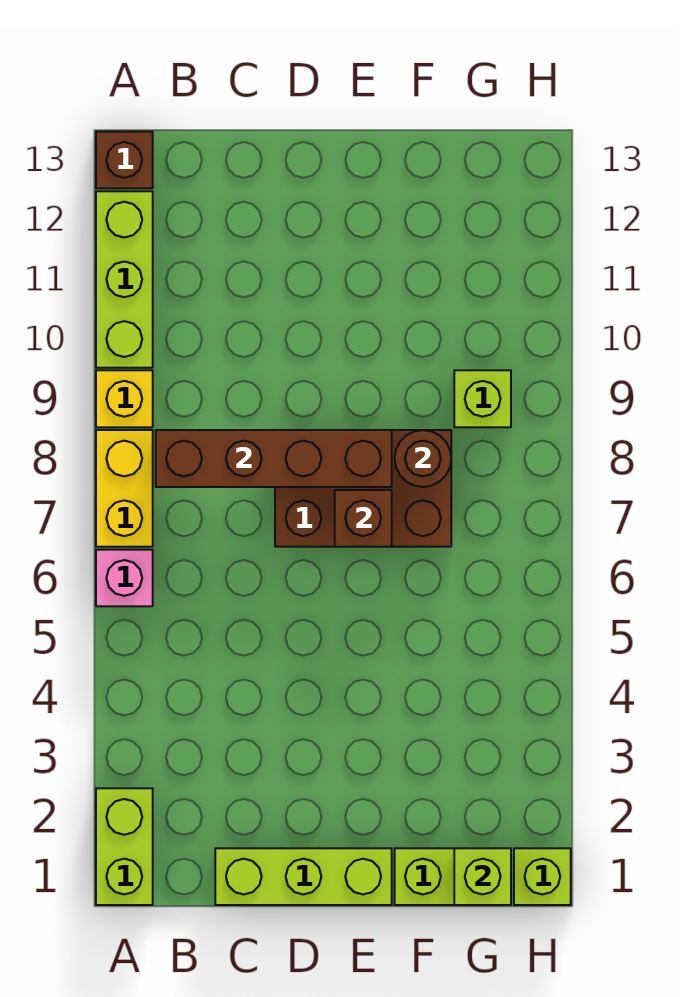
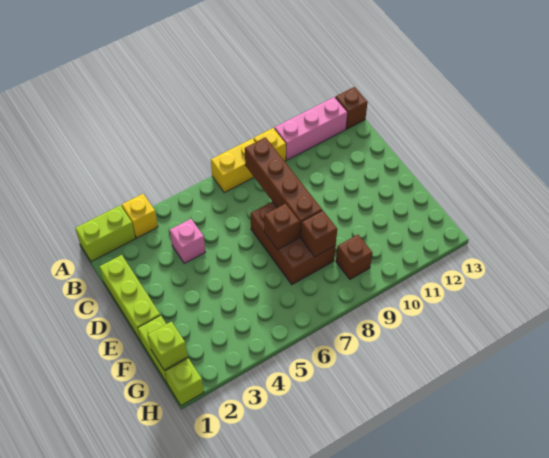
none -> yellow brick A3 level 1
pink brick A6 level 1 -> pink brick C4 level 1
lime brick A10:A12 level 1 -> pink brick A10:A12 level 1
brown round brick F8 level 2 -> brown brick F8 level 2
lime brick G9 level 1 -> brown brick G9 level 1

